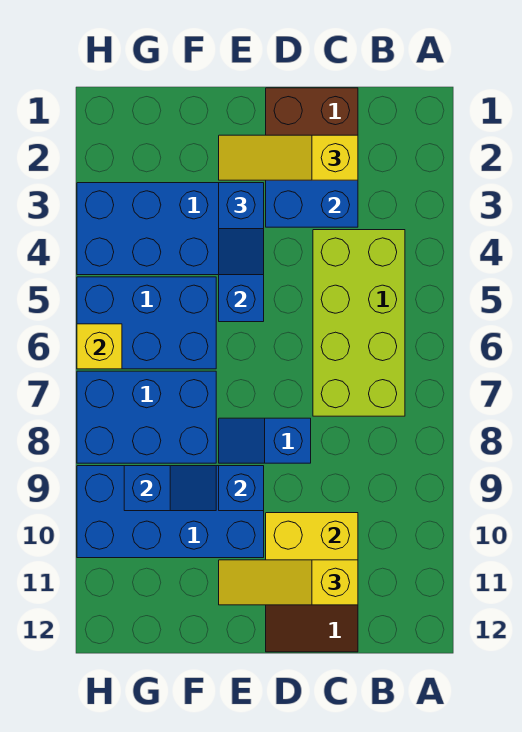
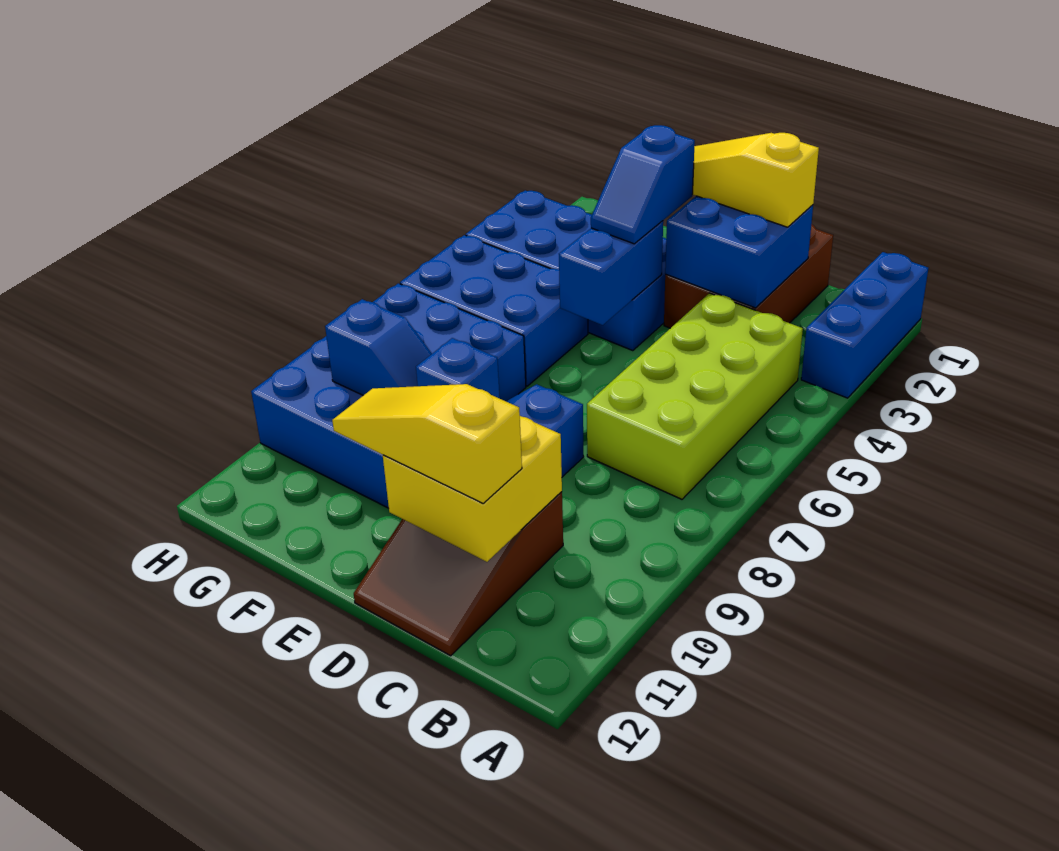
none -> blue brick A1:A3 level 1
yellow brick H6 level 2 -> none

